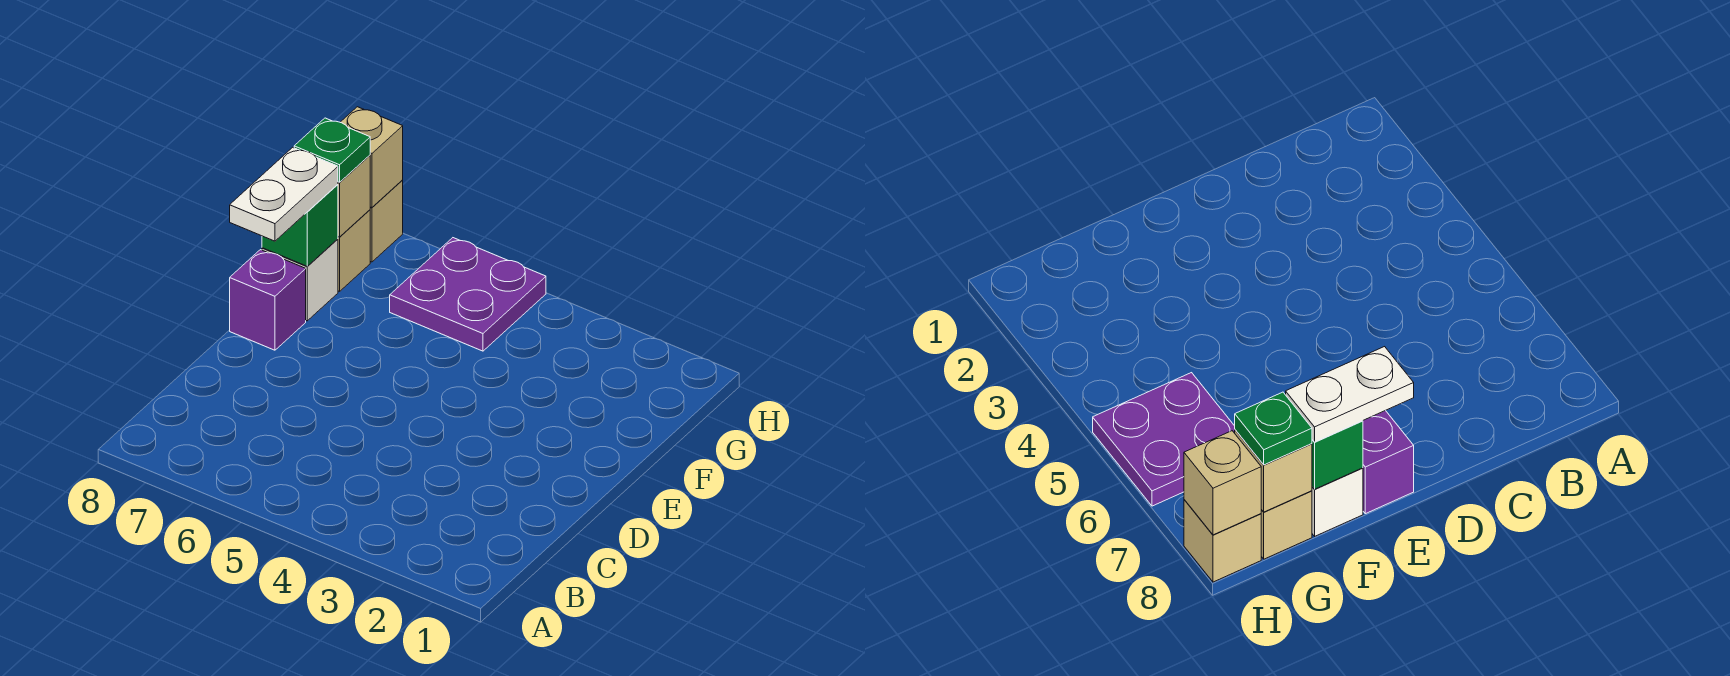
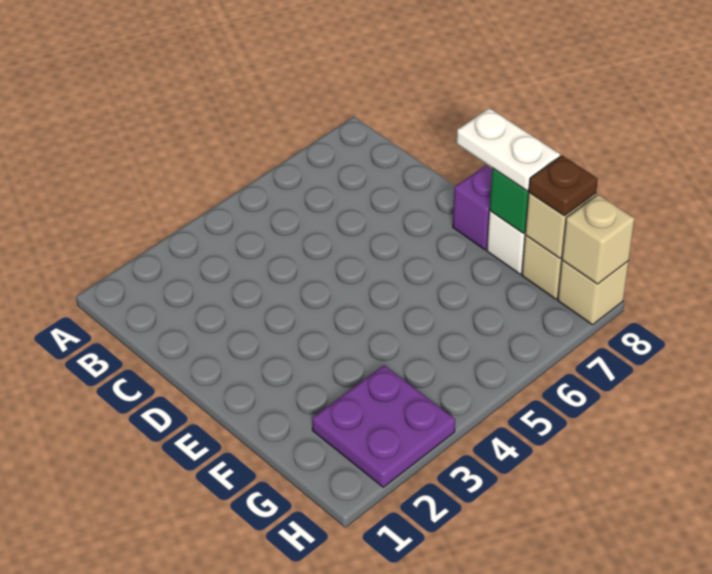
purple plate G5:H6 level 1 -> purple plate G2:H3 level 1
green plate G8 level 3 -> brown plate G8 level 3

